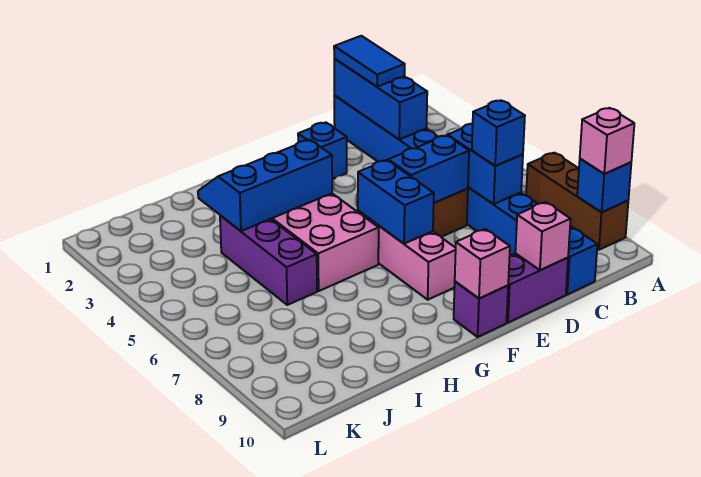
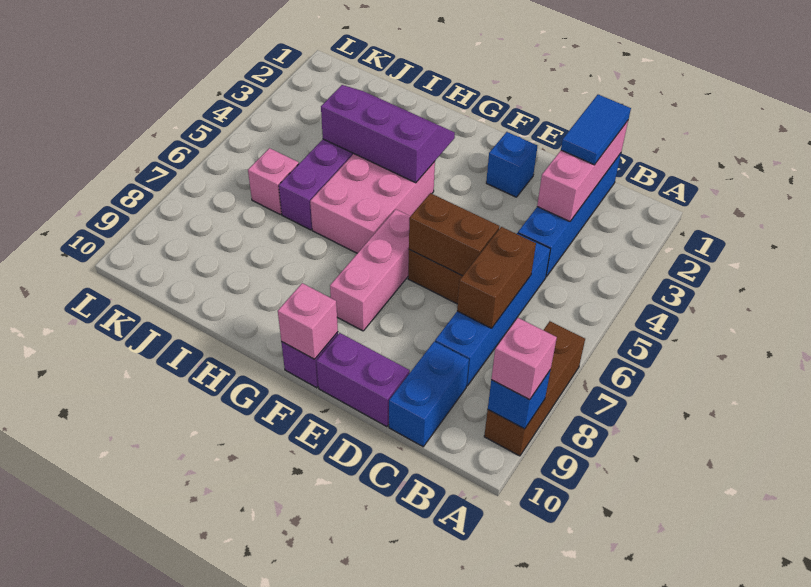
blue brick C1:C3 level 2 -> pink brick C1:C3 level 2
blue brick C6:C7 level 2 -> brown brick C6:C7 level 2
blue brick C7 level 3 -> none
blue brick D6:E6 level 2 -> brown brick D6:E6 level 2
pink brick D10 level 2 -> pink brick J6 level 1
blue brick F6:F7 level 2 -> none
blue slope G3:I4 level 2 top 4 -> purple slope G3:I4 level 2 top 4

